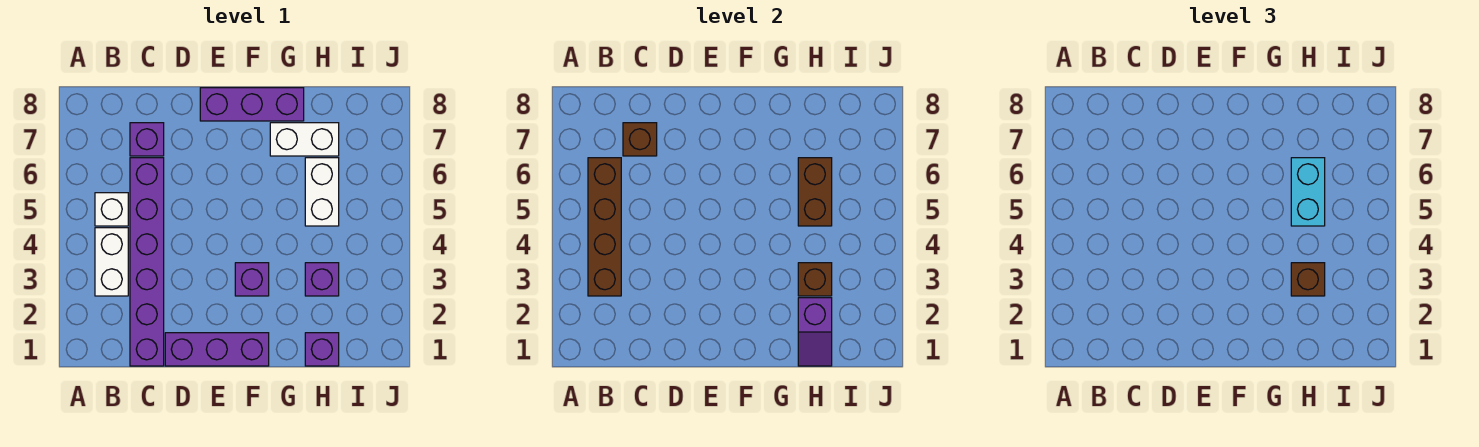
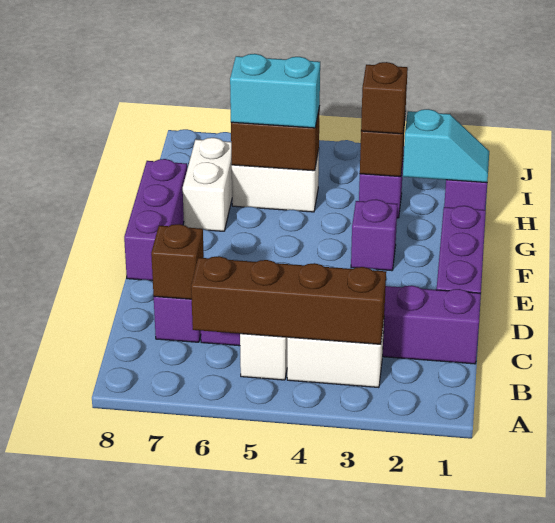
purple slope H1:H2 level 2 top 2 -> cyan slope H1:H2 level 2 top 2

